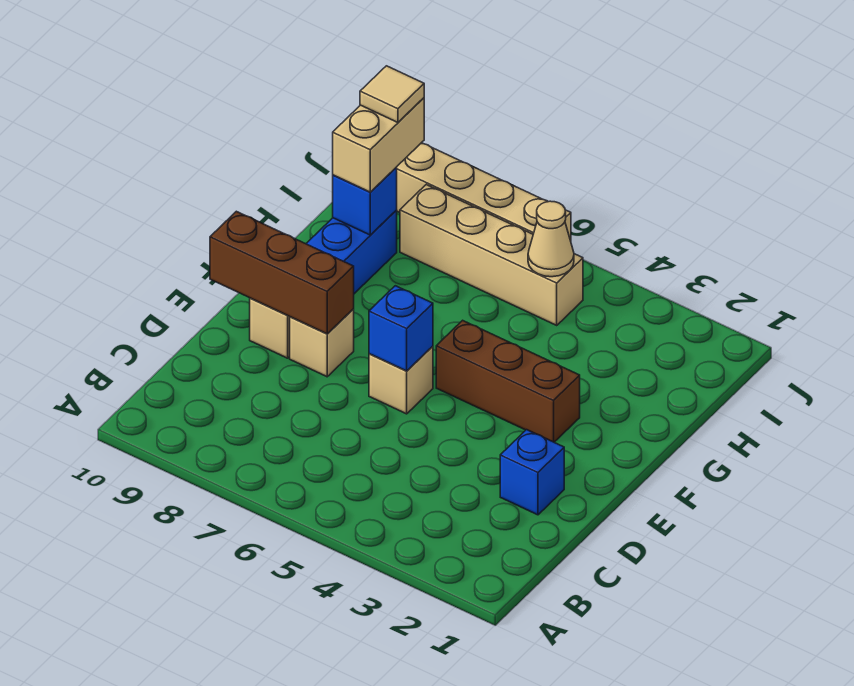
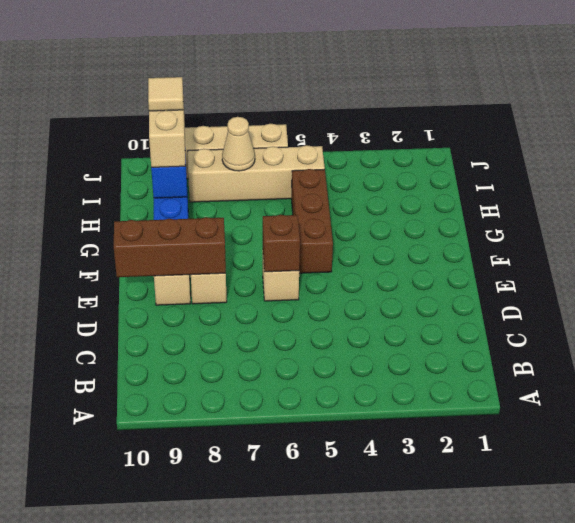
blue brick D2 level 1 -> none
blue brick E6 level 2 -> brown brick E6 level 2
brown brick F3:F5 level 1 -> brown brick F5:H5 level 1
tan cone I5 level 2 -> tan cone I7 level 2

